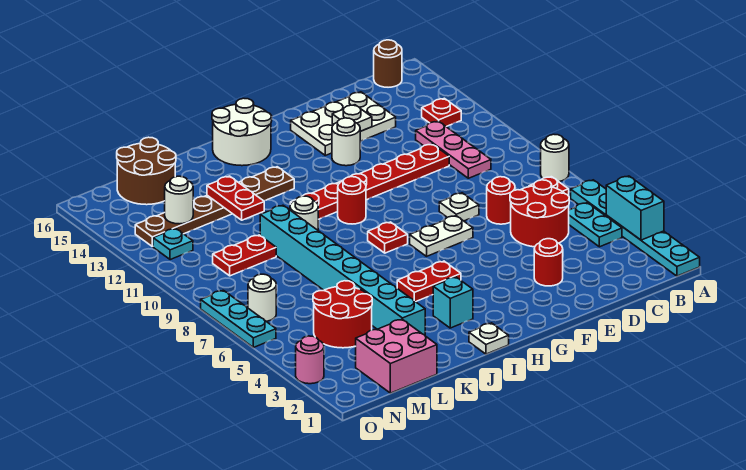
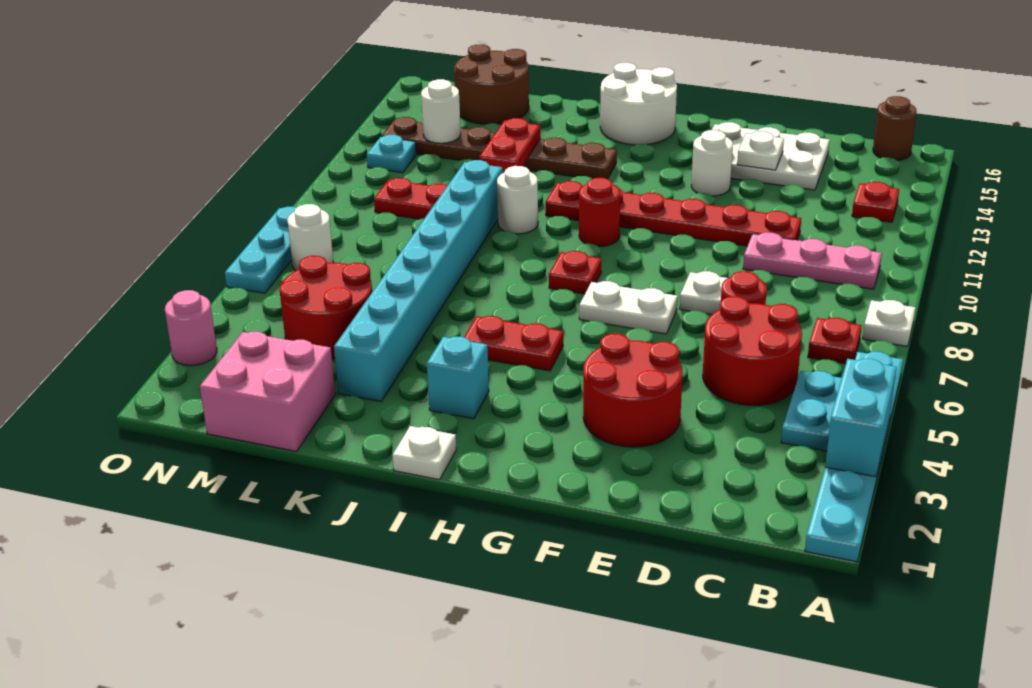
white round brick A8 level 1 -> white plate A8 level 1
pink plate C10:C12 level 1 -> pink plate B10:D10 level 1
red round brick E3 level 1 -> red round brick E3:F4 level 1

